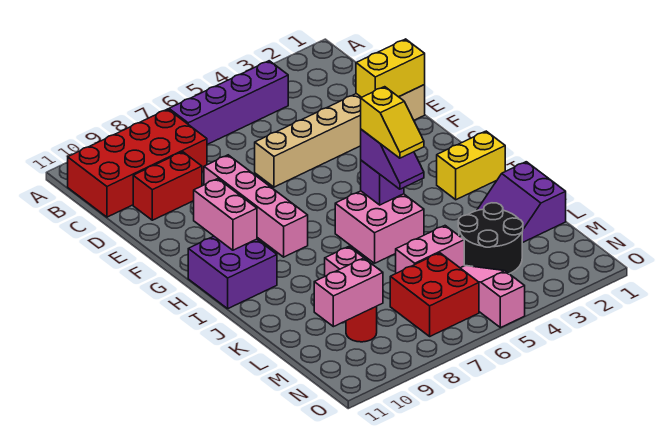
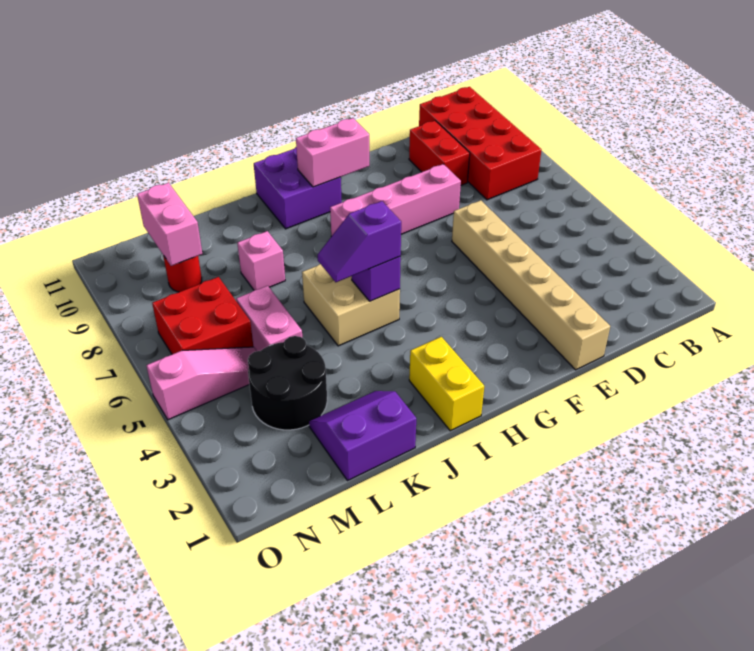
purple brick B4:B7 level 1 -> none
yellow brick E1:E2 level 2 -> none
pink brick I5:J6 level 1 -> tan brick I5:J6 level 1
yellow slope I5:J5 level 4 top I -> none

